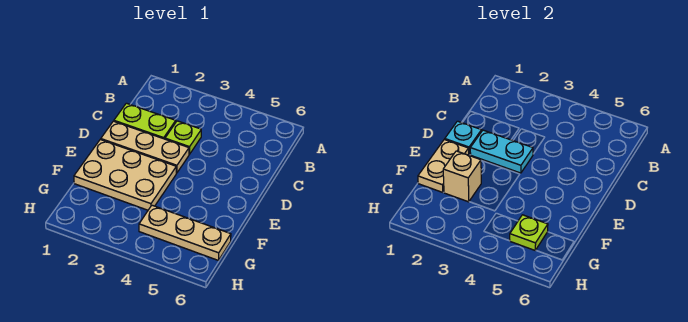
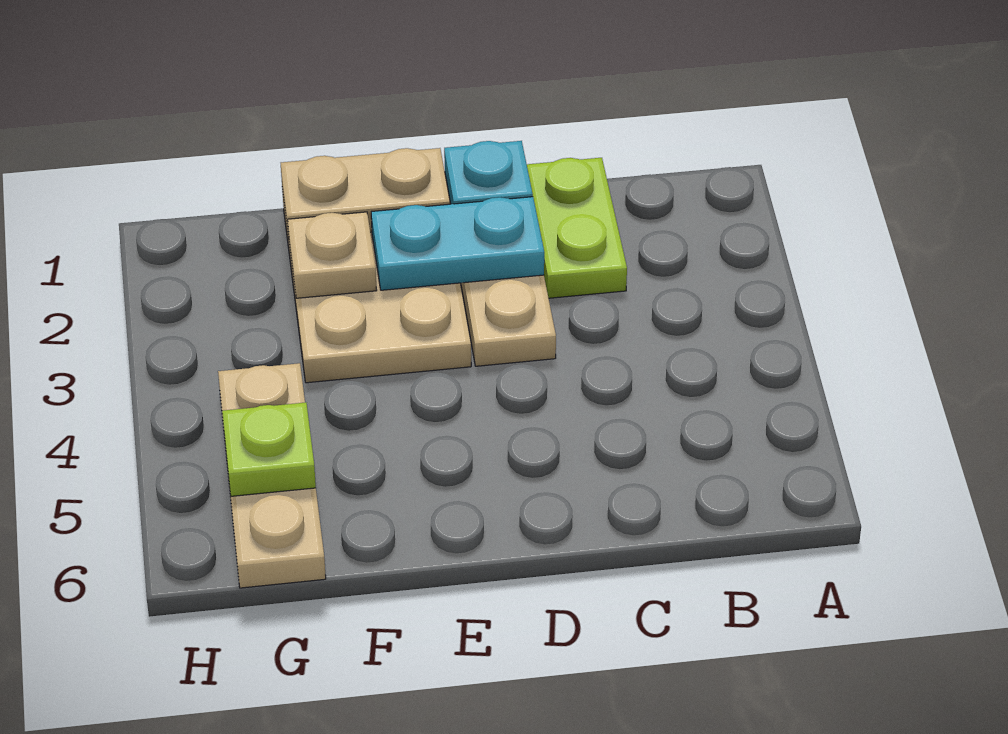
lime plate C3 level 1 -> none
cyan plate D2:D3 level 2 -> cyan plate D2:E2 level 2
tan brick F2 level 2 -> tan plate F2 level 2

